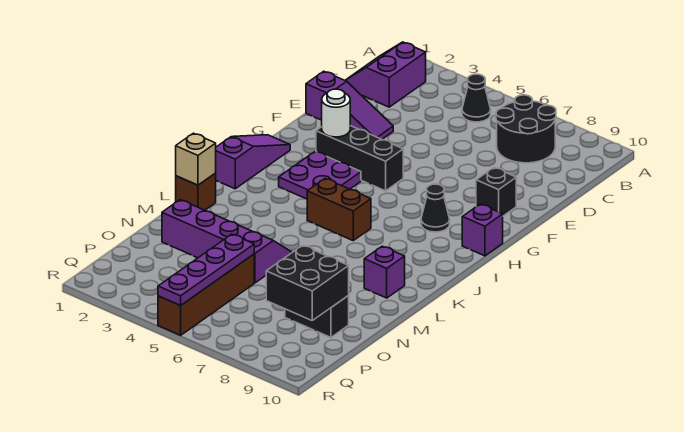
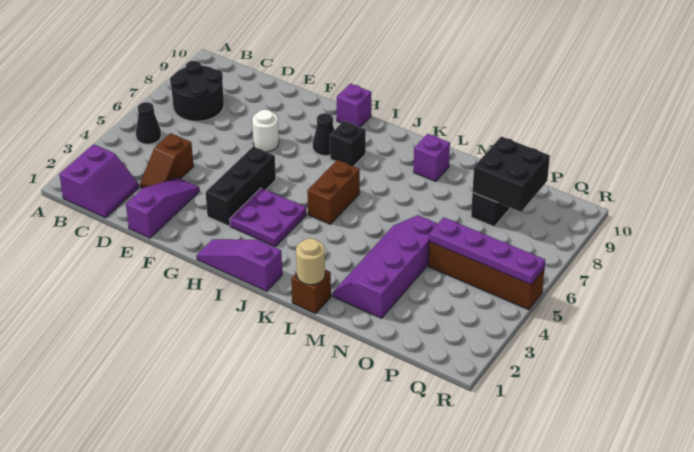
purple slope B1:C2 level 1 top 2 -> purple slope B1:C2 level 1 top B
none -> brown slope D3:D4 level 1 top 4
black brick F9 level 1 -> black brick I8 level 1
white round brick G3 level 2 -> white round brick F7 level 1
tan brick L1 level 2 -> tan round brick L1 level 2

